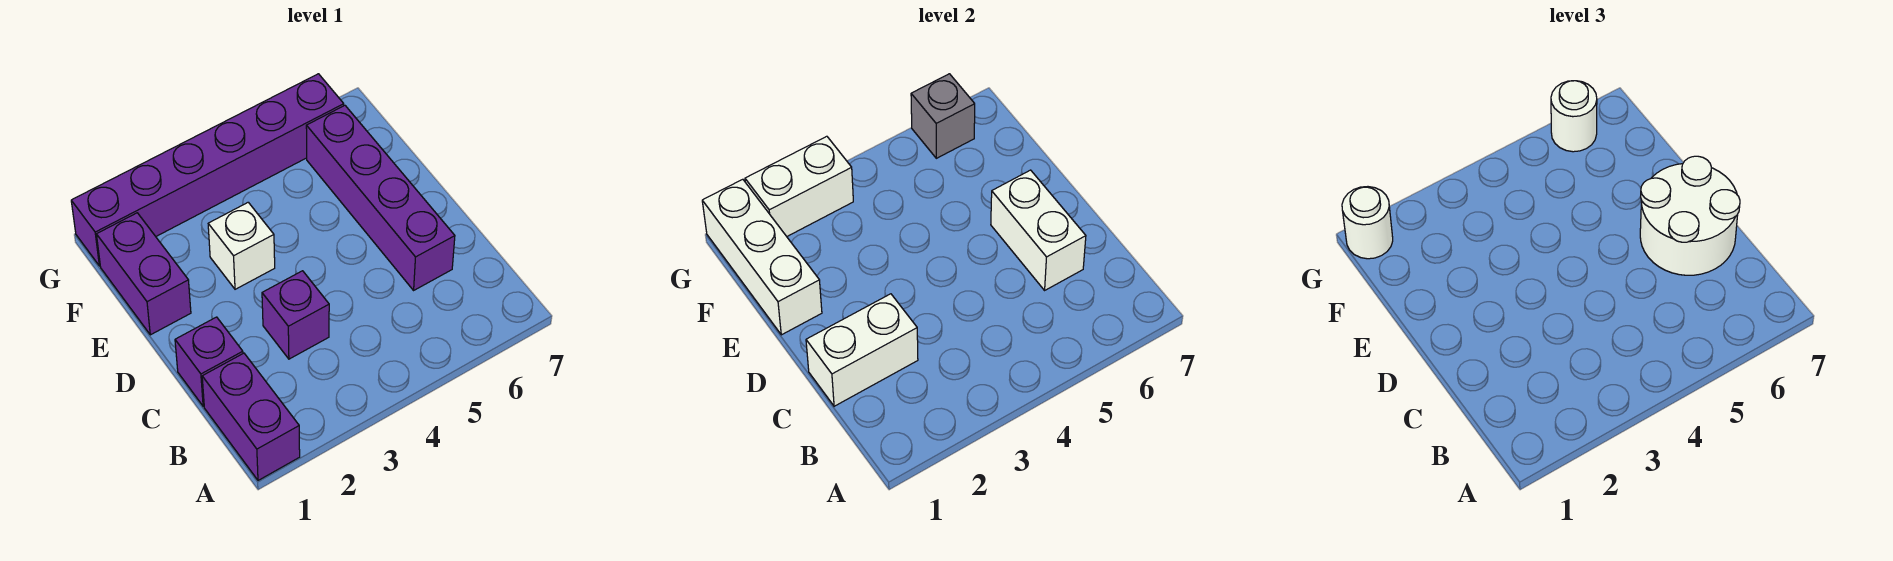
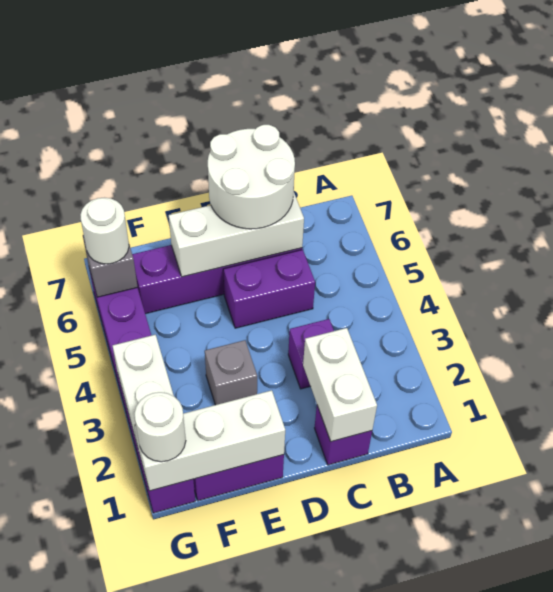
purple brick A1:B1 level 1 -> purple brick C5:D5 level 1
white brick C6:D6 level 2 -> white brick C6:E6 level 2
white brick E3 level 1 -> grey brick E3 level 1

